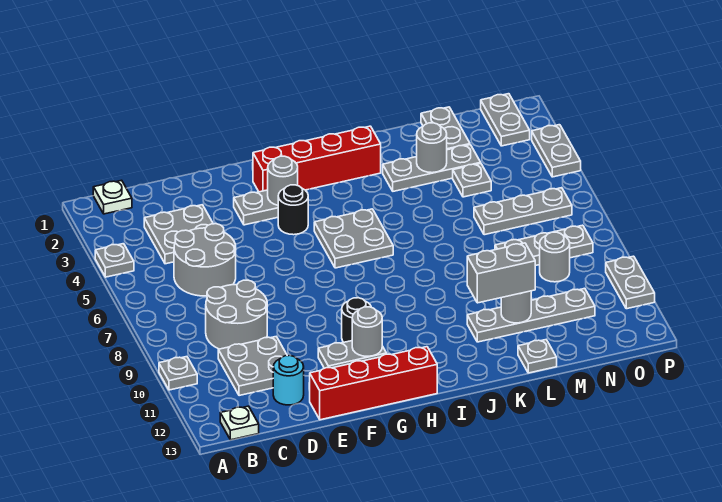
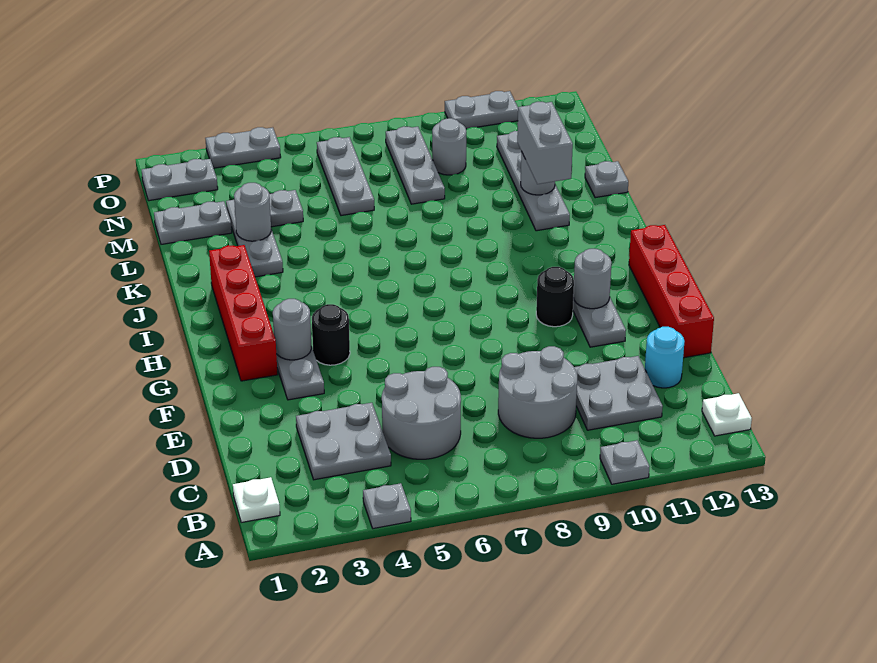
grey plate H5:I6 level 1 -> none

